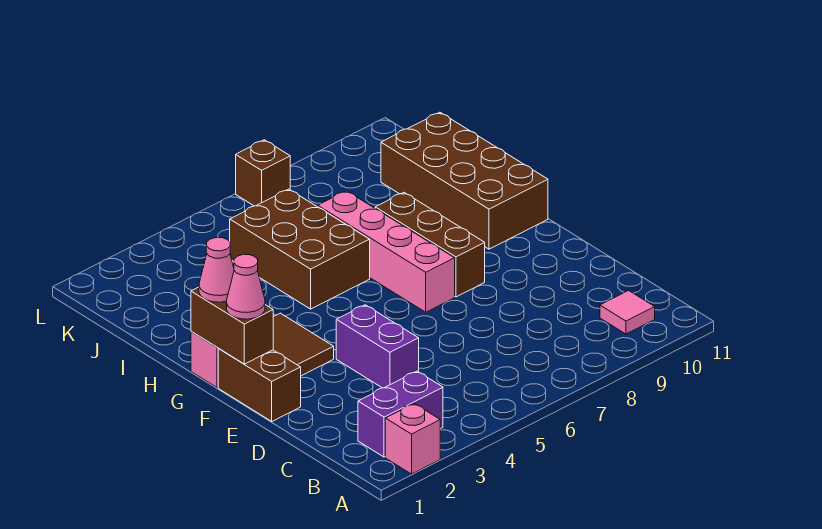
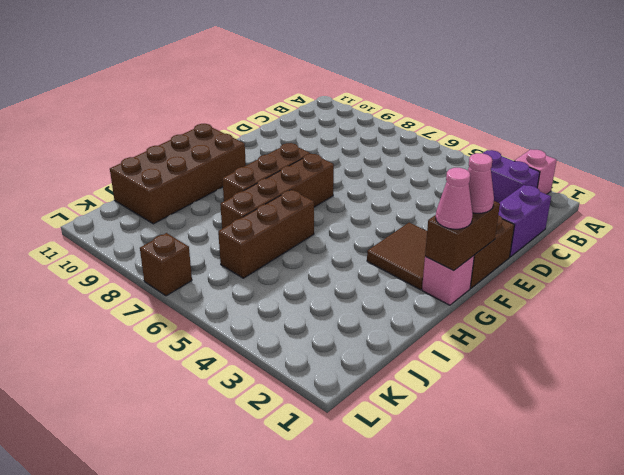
pink tile B10 level 1 -> none
purple brick D4:E4 level 1 -> purple brick C1:D1 level 1
pink brick F7:I7 level 1 -> brown brick F7:I7 level 1
brown brick H5:J6 level 1 -> brown brick H6:J6 level 1

